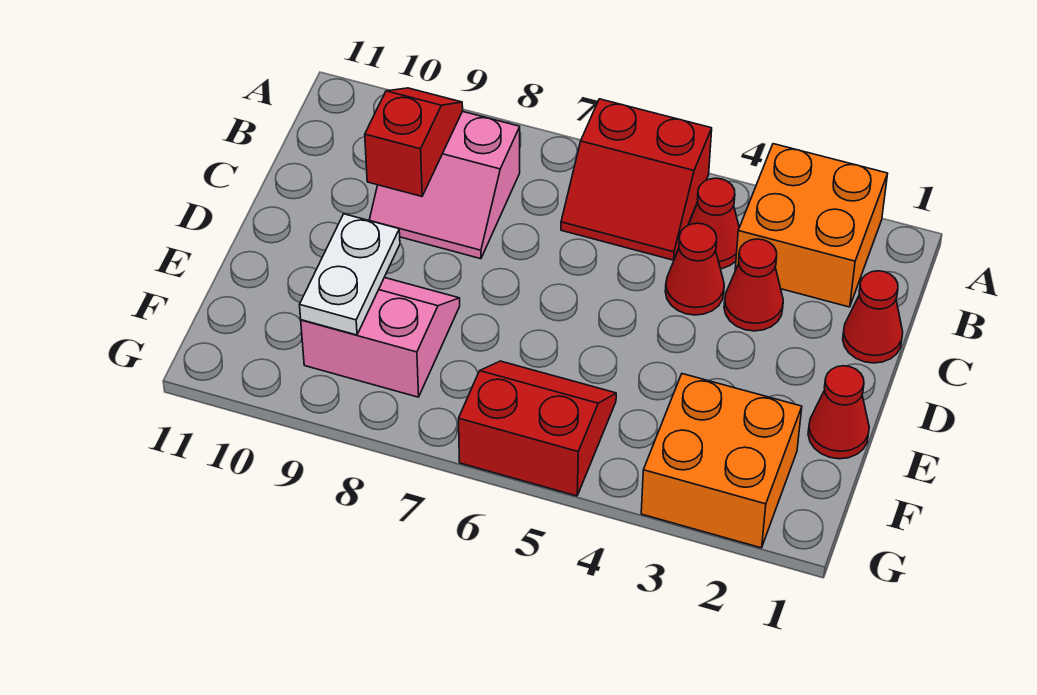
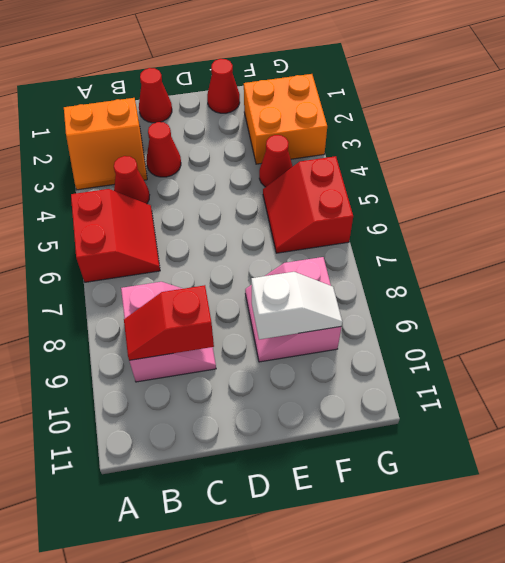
orange brick A2:B3 level 1 -> orange slope A2:B3 level 1 top 2
red cone C4 level 1 -> red cone F4 level 1
white plate E9:F9 level 2 -> white slope E9:F9 level 2 top E

